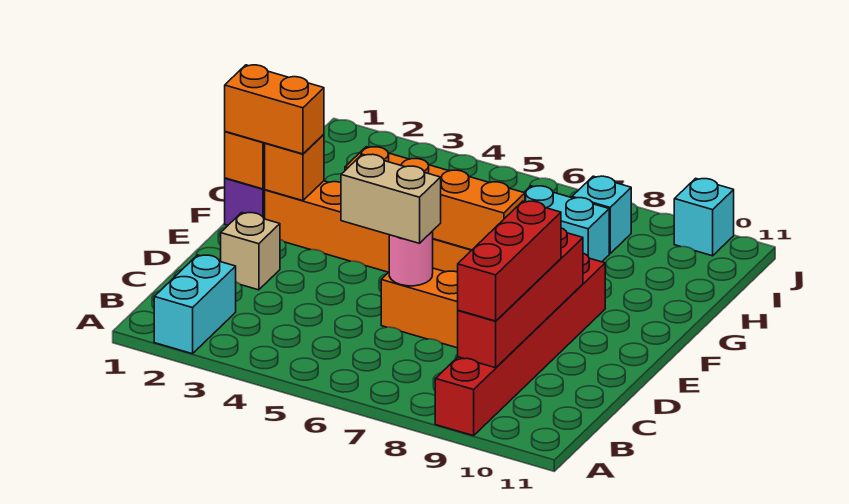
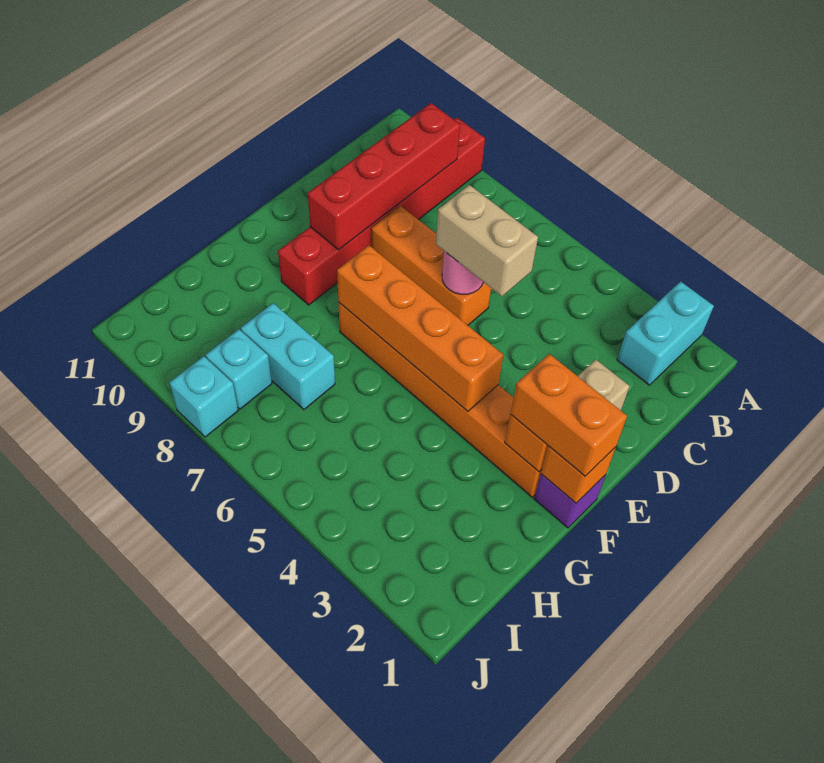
red brick B9:D9 level 3 -> none
cyan brick J10 level 1 -> cyan brick J8 level 1

